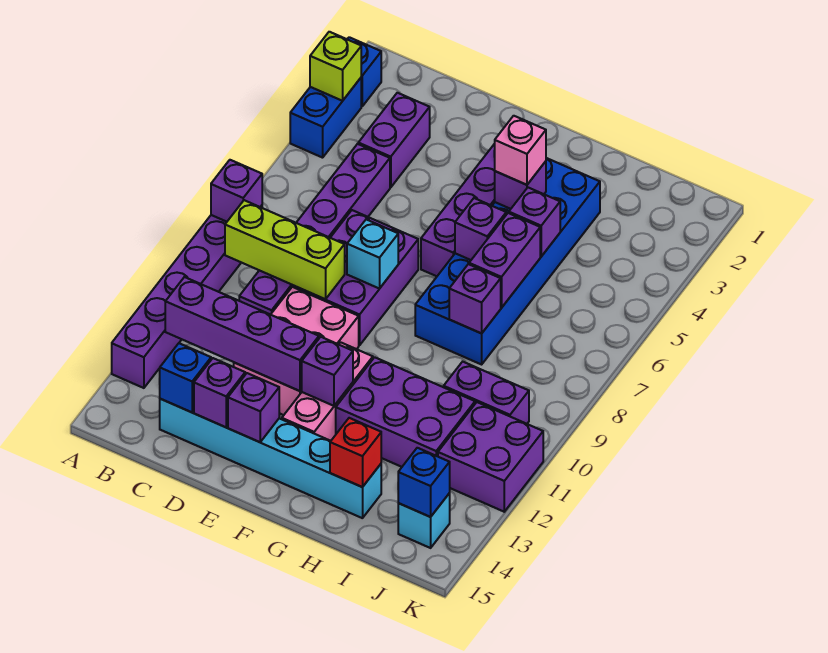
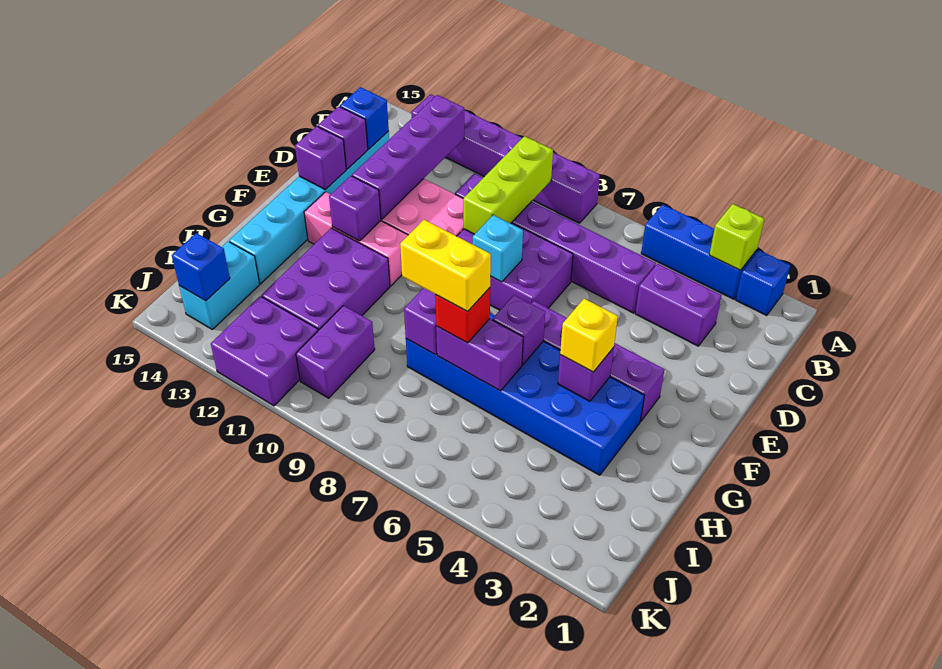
blue brick A3:A4 level 1 -> blue brick A3:A5 level 1
purple brick A8 level 2 -> none
pink brick G4 level 3 -> yellow brick G4 level 3
purple brick H5 level 2 -> none
none -> yellow brick H7:H8 level 4
red brick H14 level 2 -> red brick H7 level 3
cyan brick J14 level 1 -> cyan brick I14:J14 level 1

